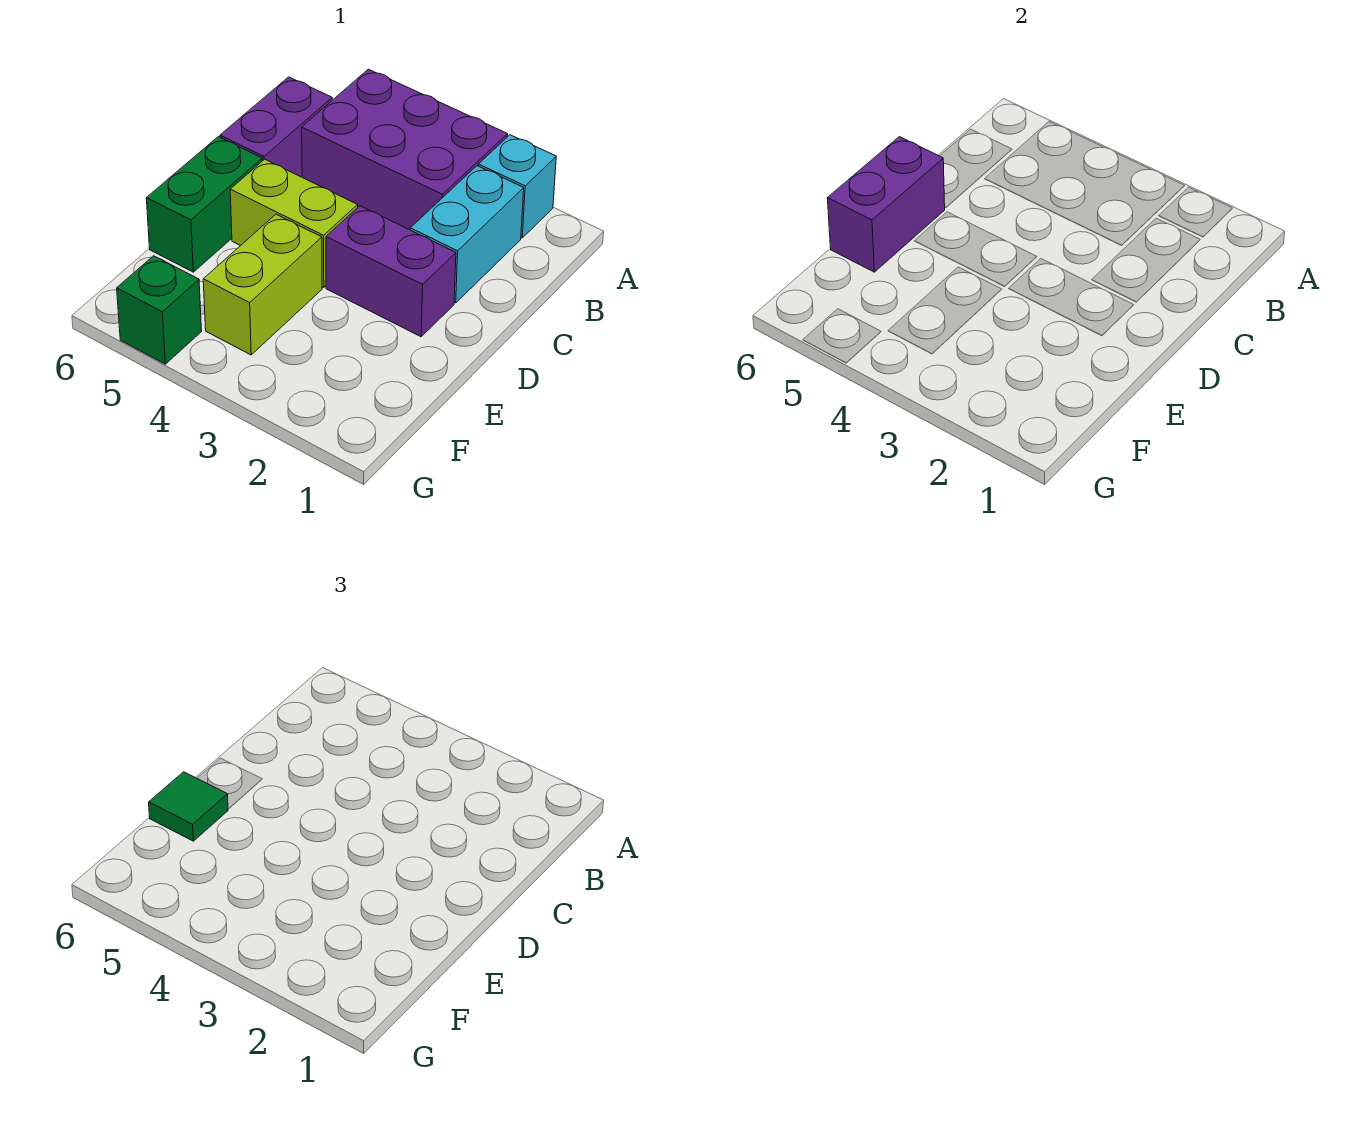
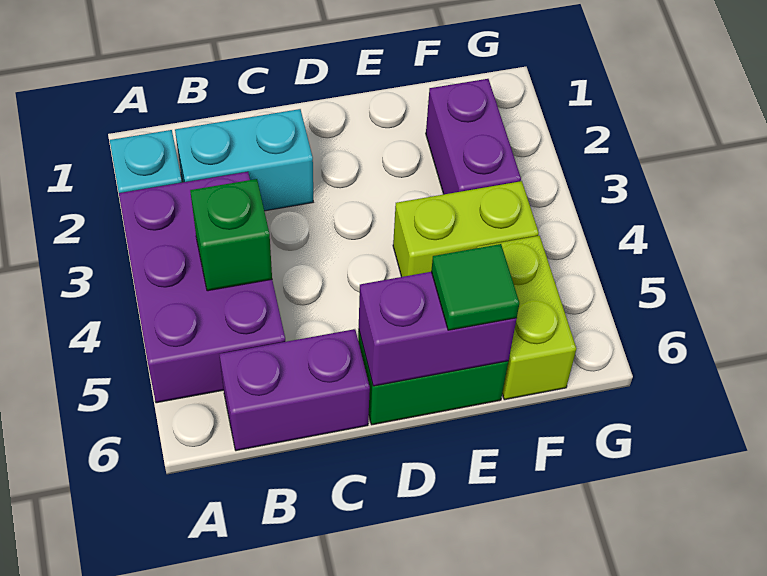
purple brick D2:D3 level 1 -> purple brick F2:F3 level 1
lime brick D4:D5 level 1 -> lime brick F5:F6 level 1
green brick G5 level 1 -> green brick B4 level 2

